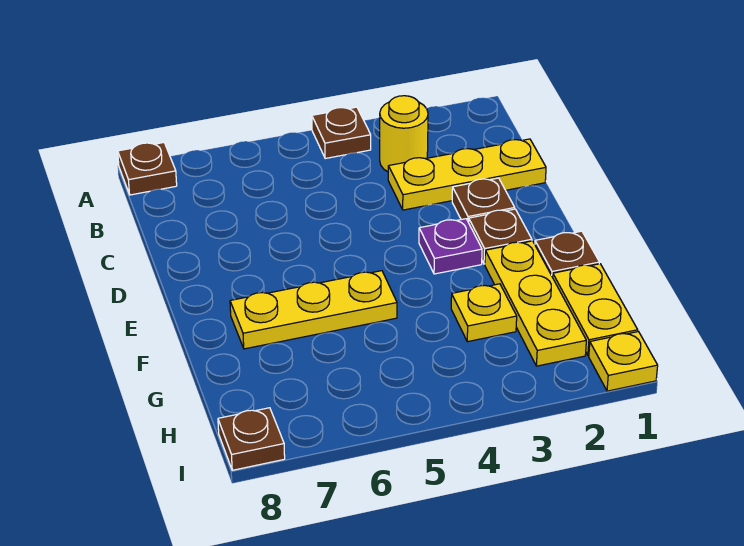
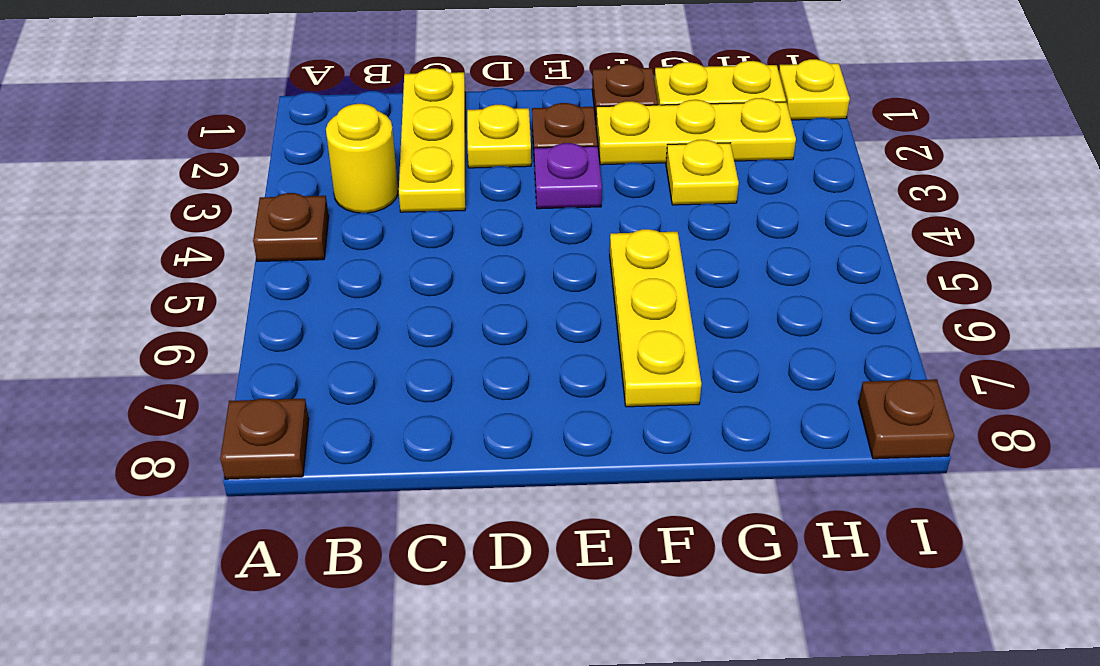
brown plate D2 level 1 -> yellow plate D2 level 1

